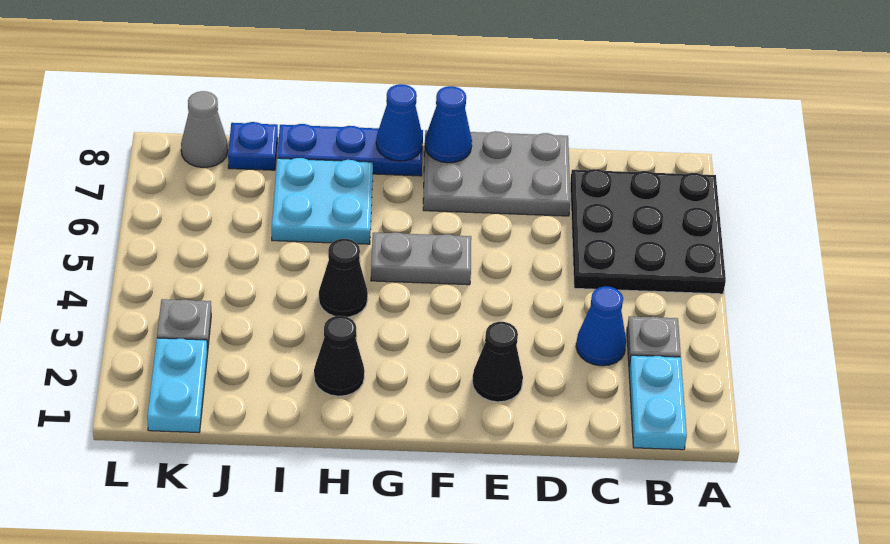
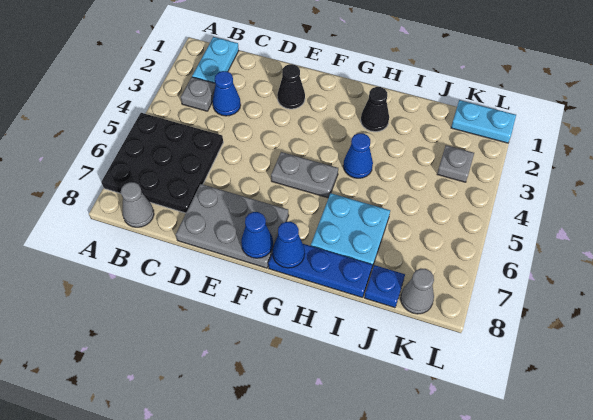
none -> grey cone B8 level 1
black cone H4 level 1 -> blue cone H4 level 1
cyan plate K1:K2 level 1 -> cyan plate K1:L1 level 1

